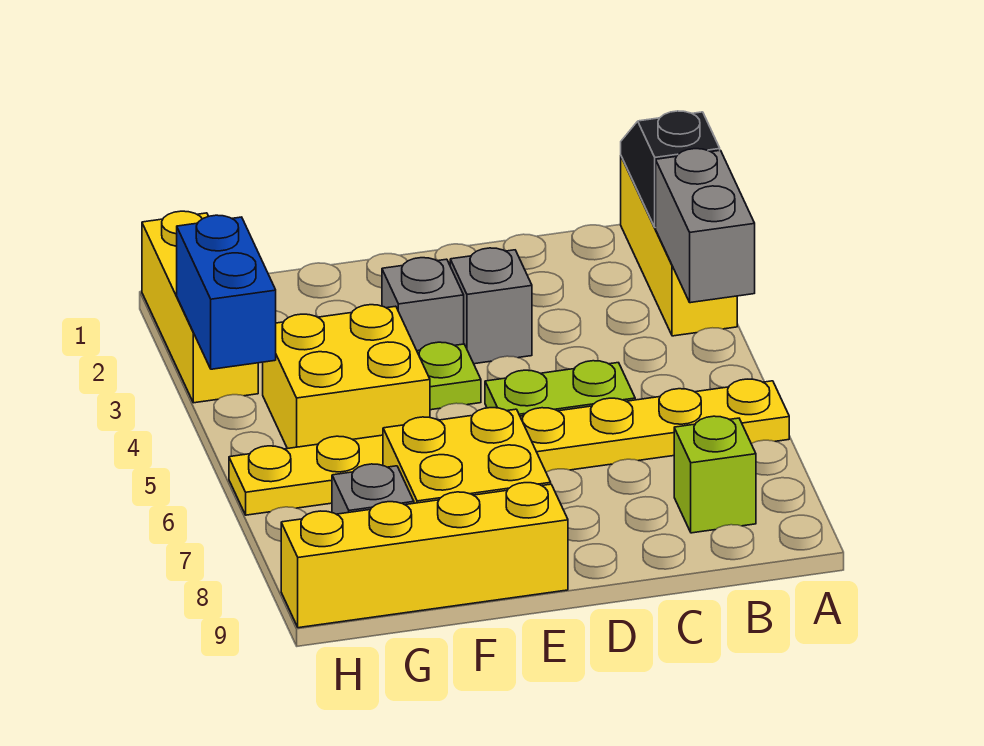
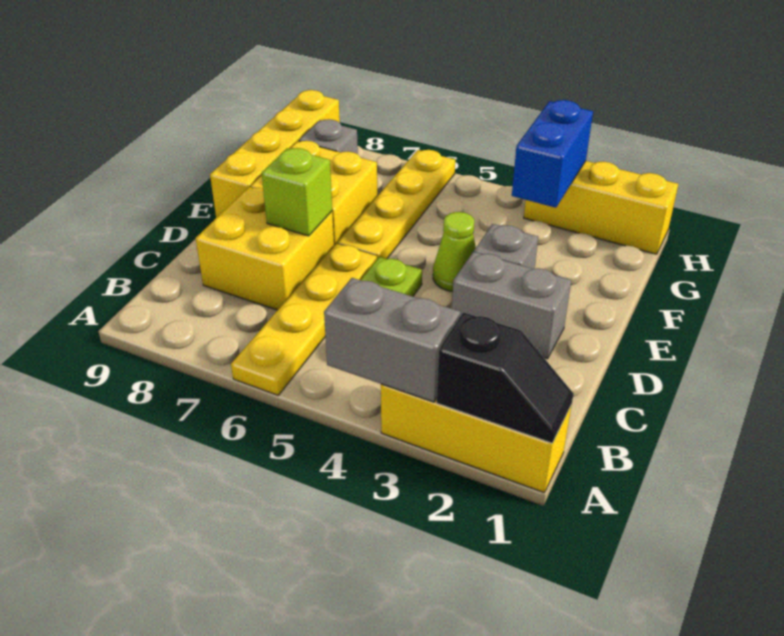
lime brick B8 level 1 -> lime brick D7 level 2
grey brick D3 level 1 -> grey brick D2:D3 level 1
lime plate E4 level 1 -> lime cone E4 level 1
yellow brick F4:G5 level 1 -> yellow brick C7:D8 level 1
blue brick H3:H4 level 2 -> blue brick G3:H3 level 2

